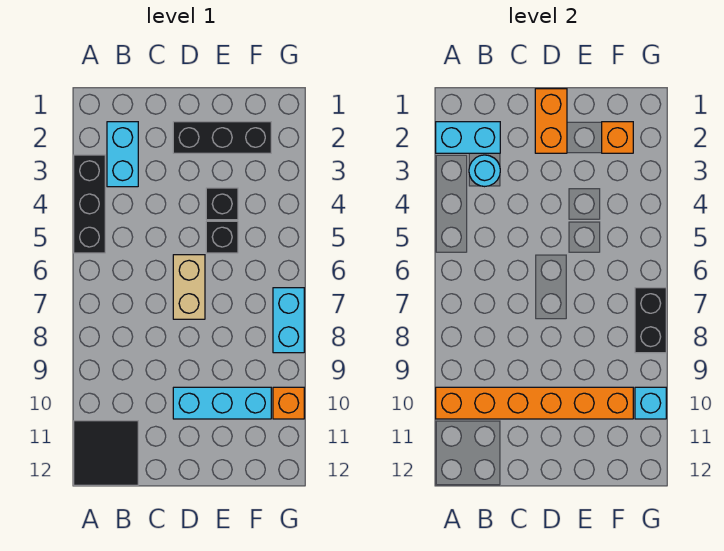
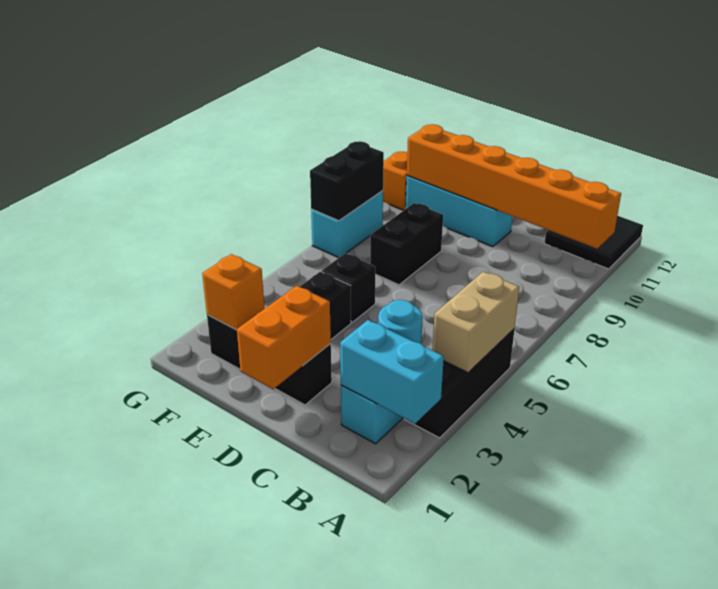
tan brick D6:D7 level 1 -> tan brick A4:A5 level 2
none -> black brick E7:E8 level 1
cyan brick G10 level 2 -> none

